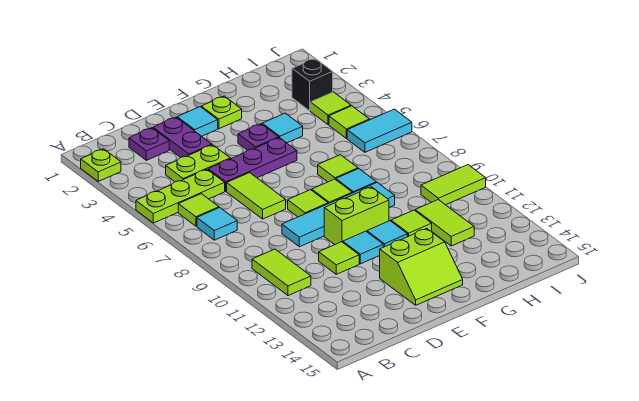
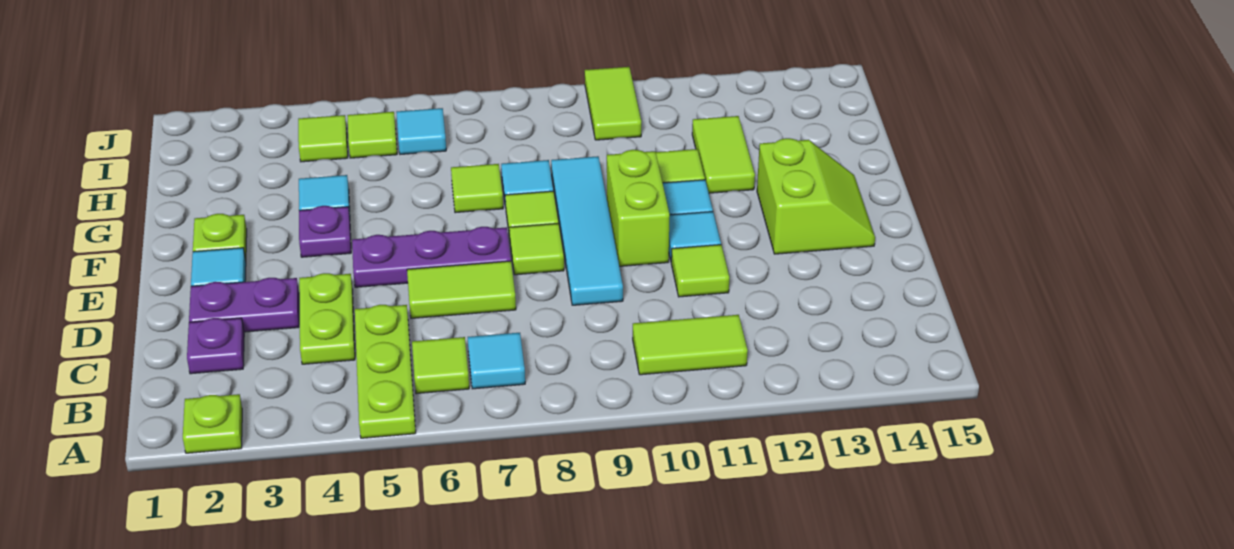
purple plate D5:F5 level 1 -> purple plate E5:E7 level 1
lime tile H11:H12 level 1 -> lime tile G12:H12 level 1
black brick I3 level 1 -> none
cyan tile I6:J6 level 1 -> cyan tile I6 level 1

